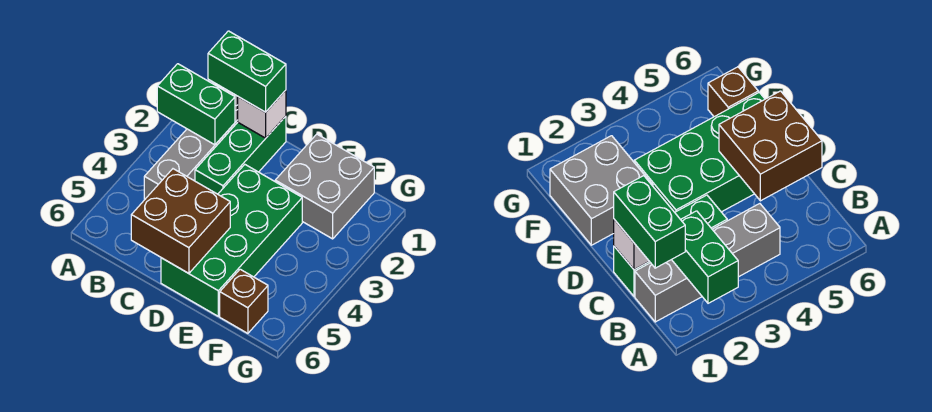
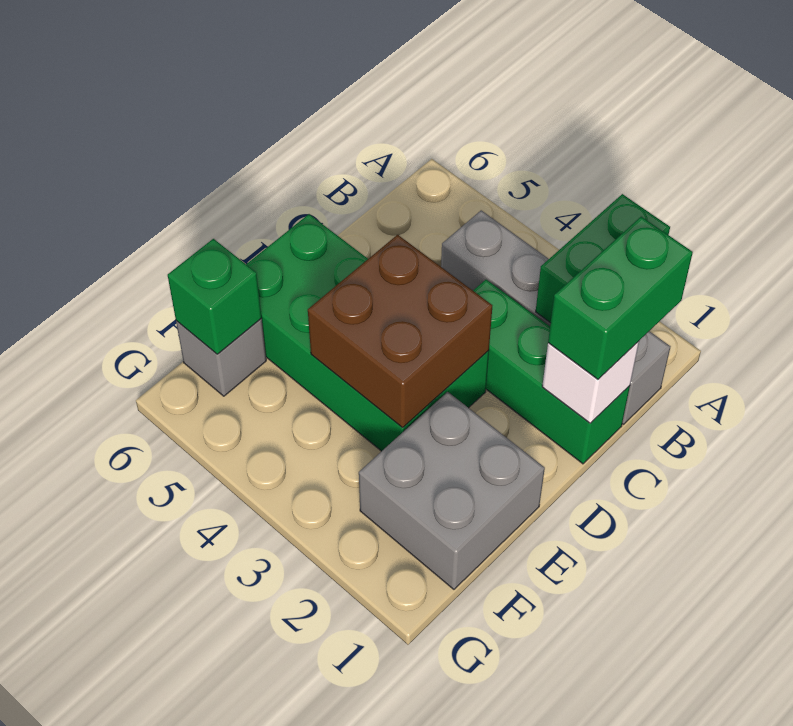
brown brick C5:D6 level 2 -> brown brick D3:E4 level 2
brown brick F6 level 1 -> grey brick F6 level 1
none -> green brick F6 level 2

